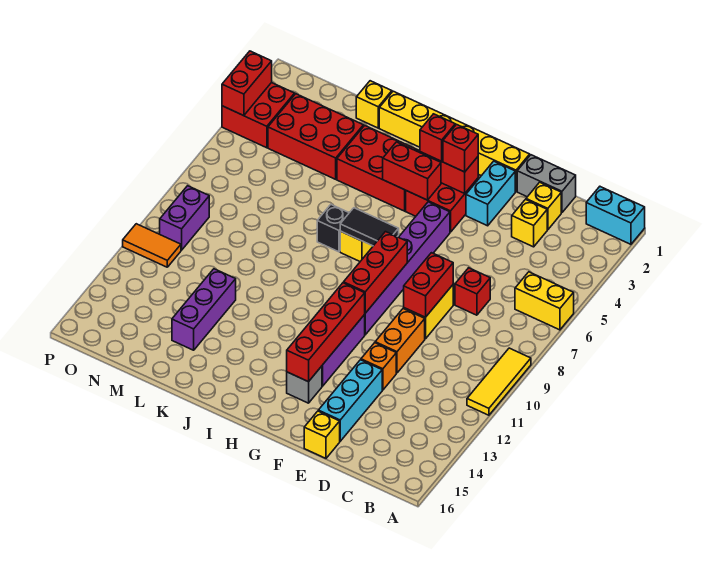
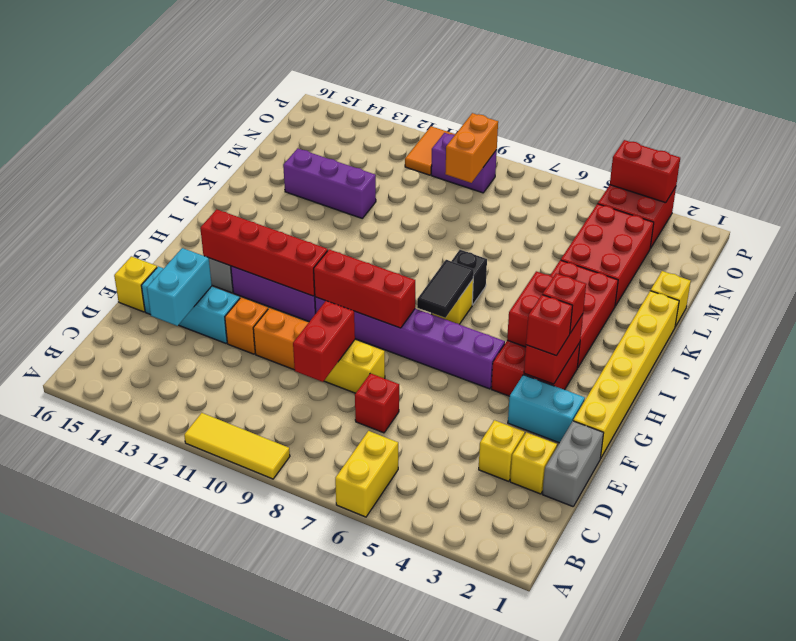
cyan brick A1:B1 level 1 -> cyan brick D14:E14 level 2
red brick E8:E9 level 2 -> red brick D9:E9 level 2
none -> orange brick N9:O9 level 2

